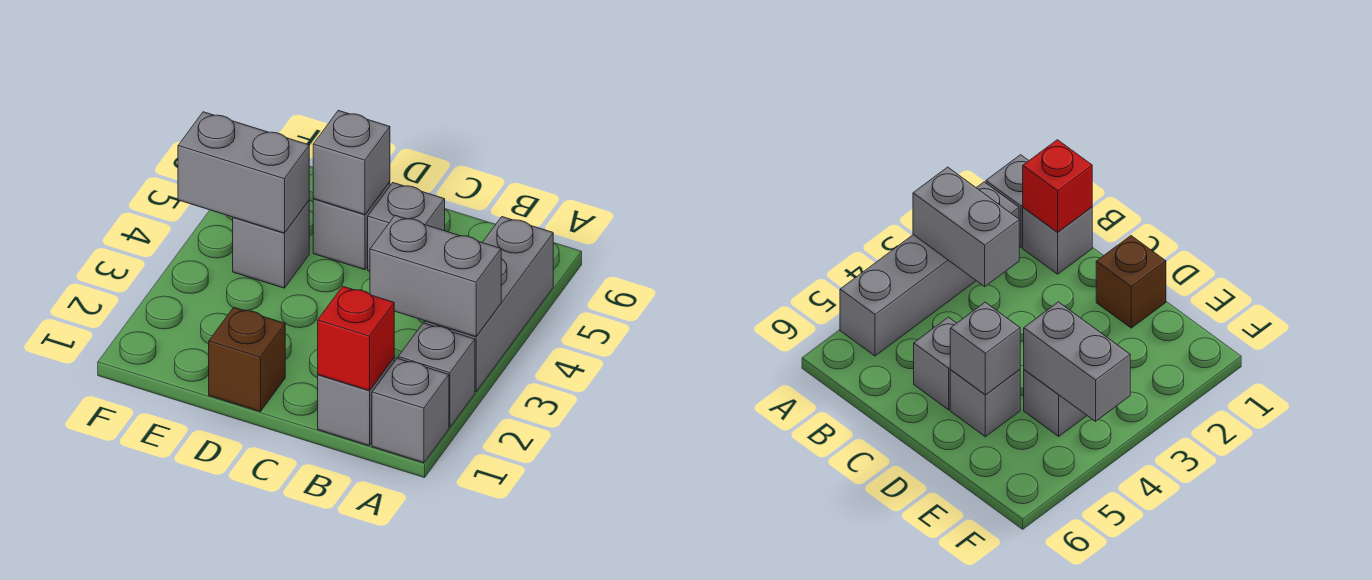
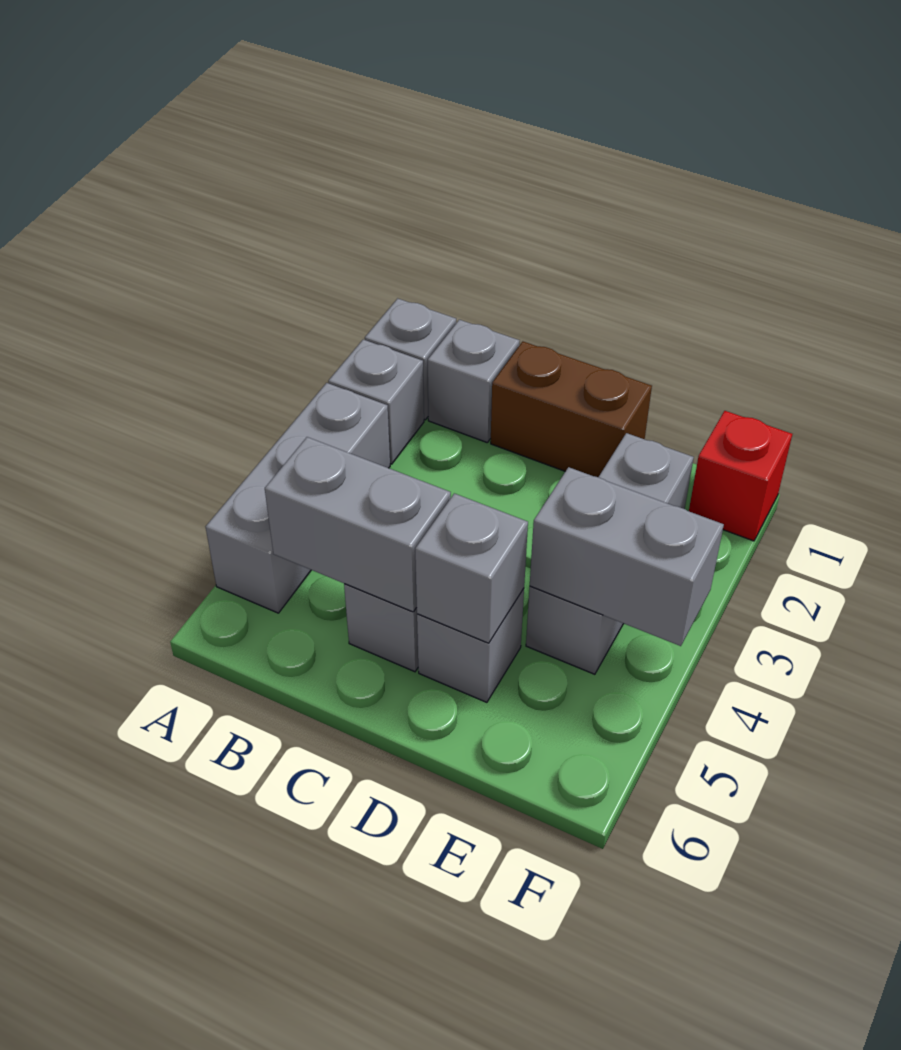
grey brick A3:B3 level 2 -> grey brick B5:C5 level 2
red brick B1 level 2 -> red brick F1 level 1
brown brick D1 level 1 -> brown brick C1:D1 level 1
grey brick E4 level 1 -> grey brick E2:E4 level 1

